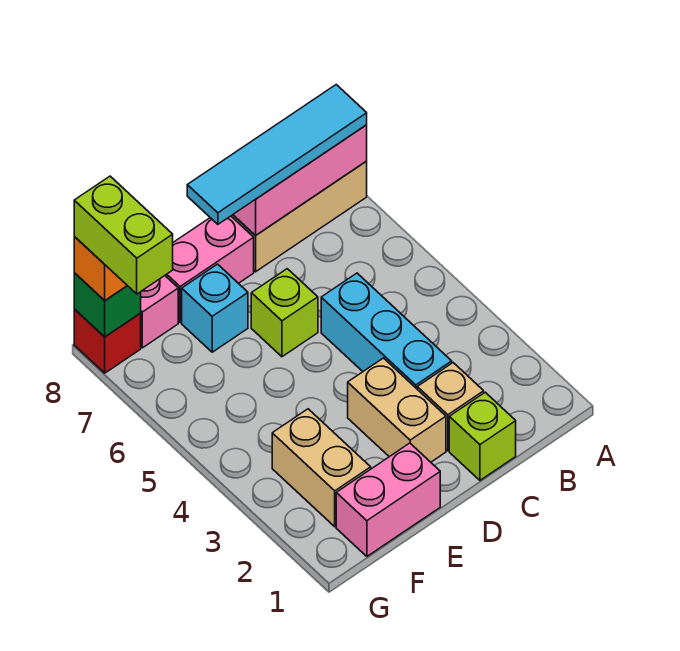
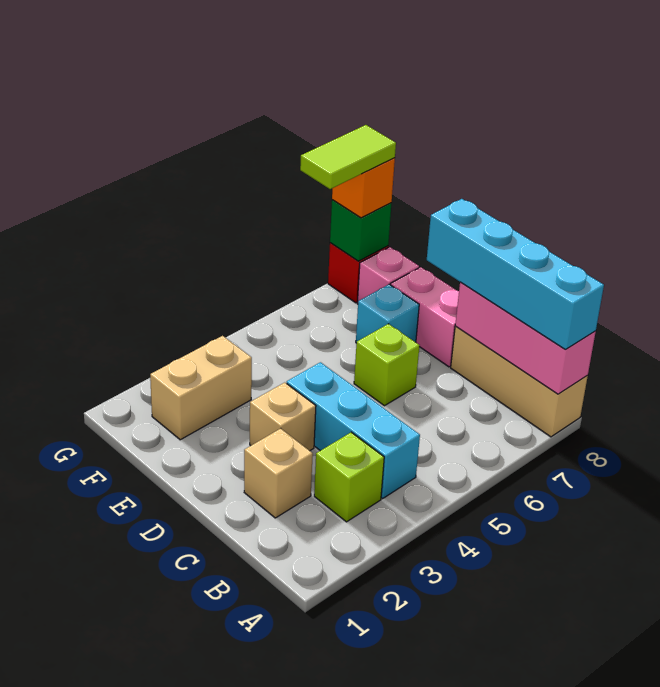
cyan tile A8:D8 level 3 -> cyan brick A8:D8 level 3
lime brick C1 level 1 -> lime brick B3 level 1
cyan brick C3:C5 level 1 -> cyan brick B4:D4 level 1
tan brick D2:D3 level 1 -> tan brick D3 level 1
pink brick E1:F1 level 1 -> none
lime brick G7:G8 level 4 -> lime tile G7:G8 level 4

